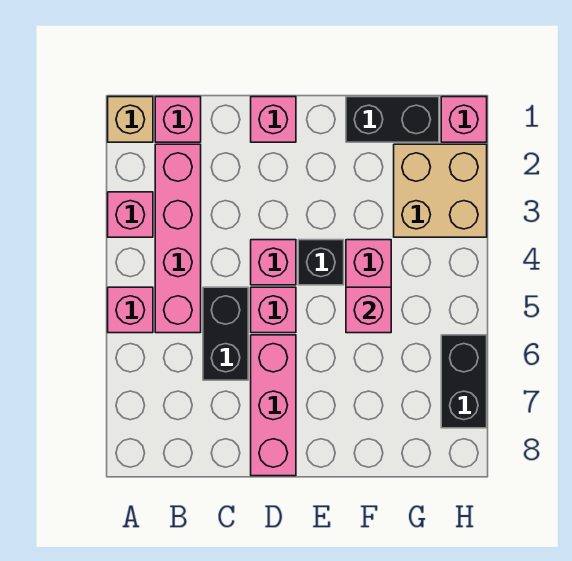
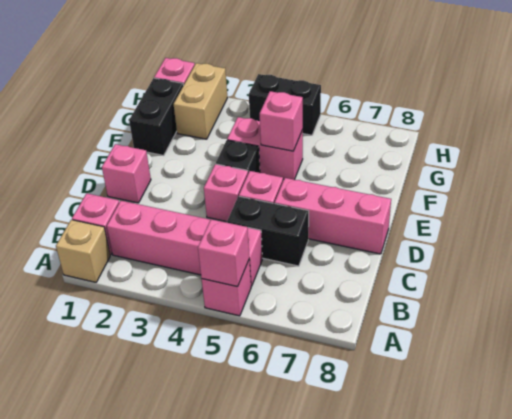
pink brick A3 level 1 -> pink brick A5 level 2
tan brick G2:H3 level 1 -> tan brick G2:H2 level 1
black brick H6:H7 level 1 -> black brick H4:H5 level 1

